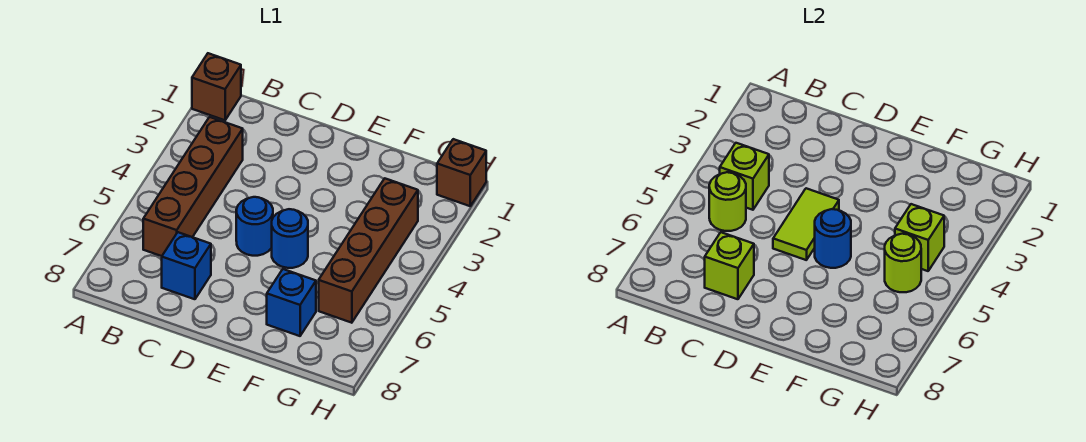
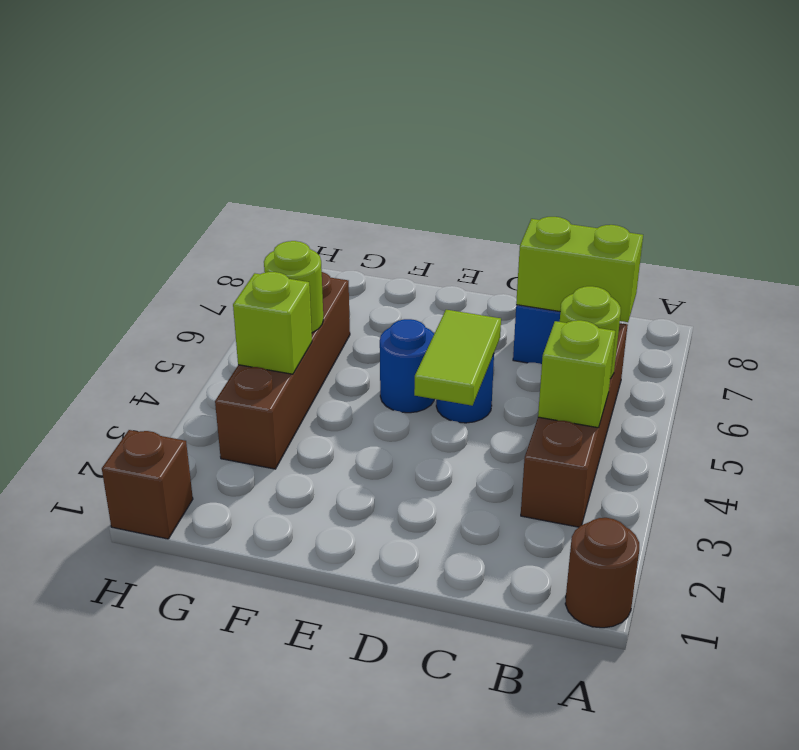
brown brick A1 level 1 -> brown round brick A1 level 1
lime brick C7 level 2 -> lime brick B7:C7 level 2
blue round brick E5 level 2 -> none
blue brick F7 level 1 -> none

